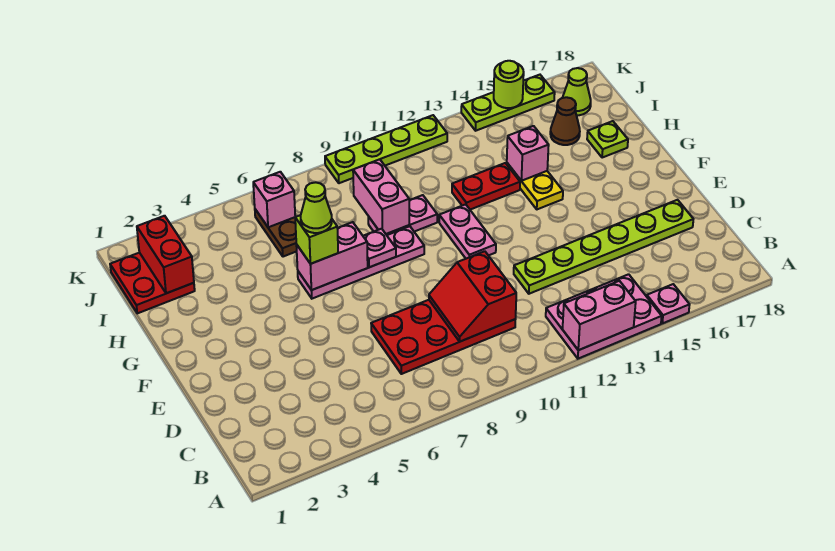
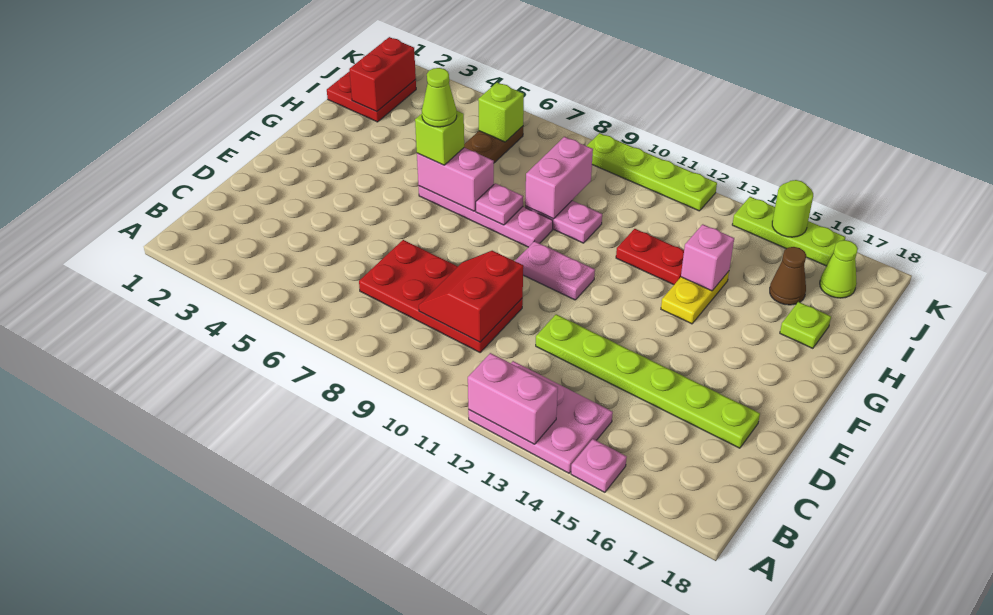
pink plate F11:G11 level 1 -> pink plate F10:F11 level 1
pink brick J6 level 2 -> lime brick J6 level 2

